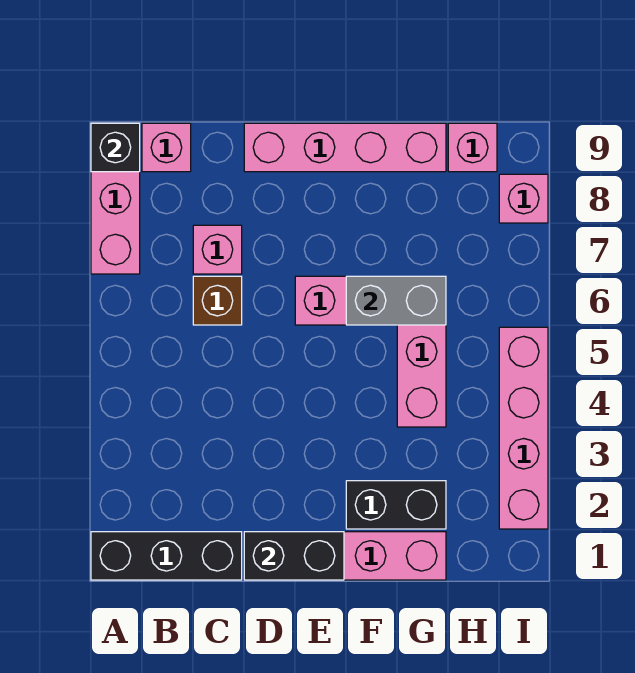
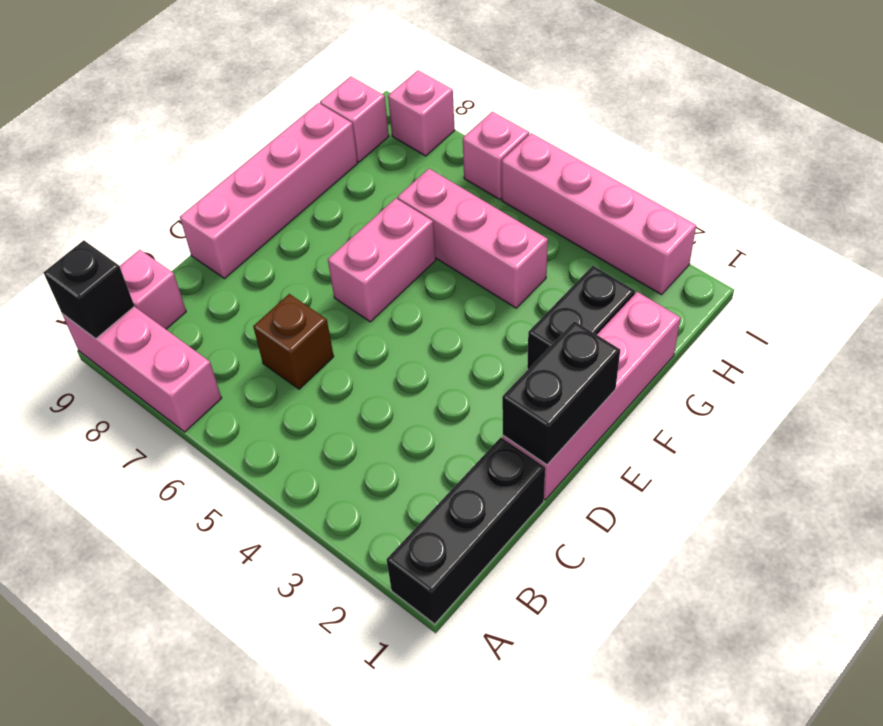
pink brick C7 level 1 -> pink brick I6 level 1
grey brick F6:G6 level 2 -> none

